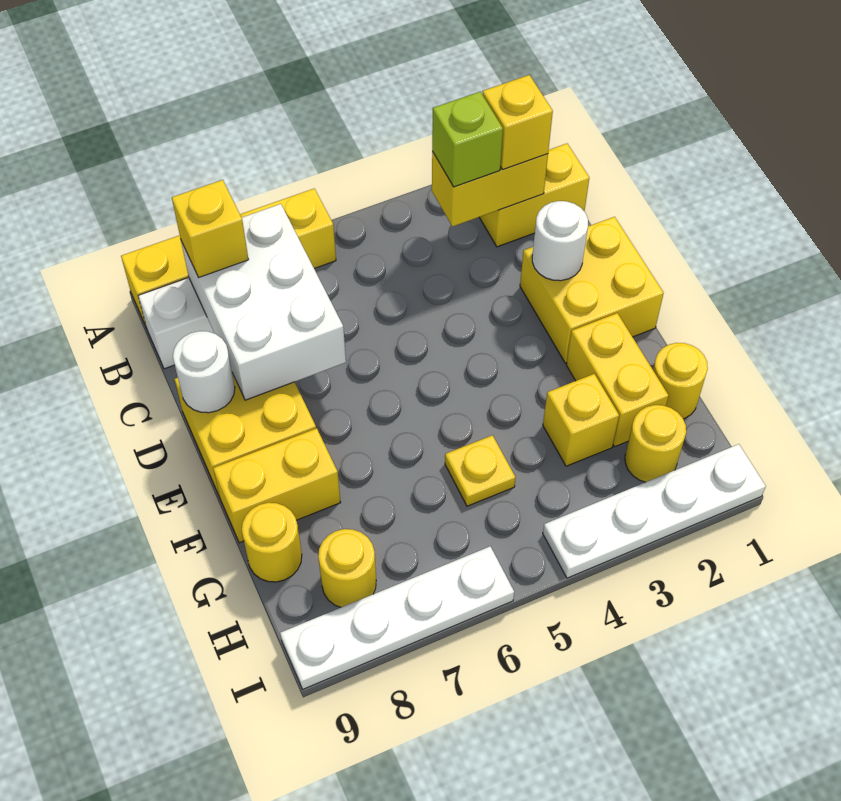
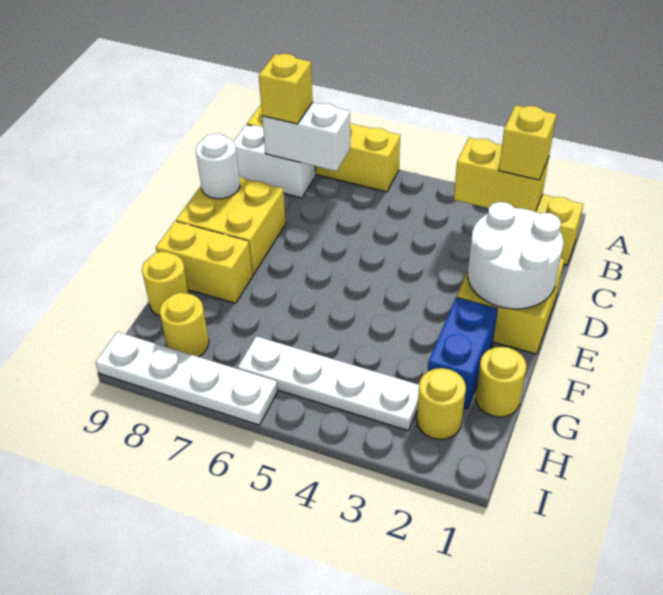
lime brick B3 level 3 -> none
white brick B7:D8 level 2 -> white brick B7:B8 level 2
white round brick D2 level 2 -> white round brick D1:E2 level 2
yellow brick F2:G2 level 1 -> blue brick F2:G2 level 1
yellow brick G3 level 1 -> none
yellow plate G5 level 1 -> none
white plate I1:I4 level 1 -> white plate H3:H6 level 1

